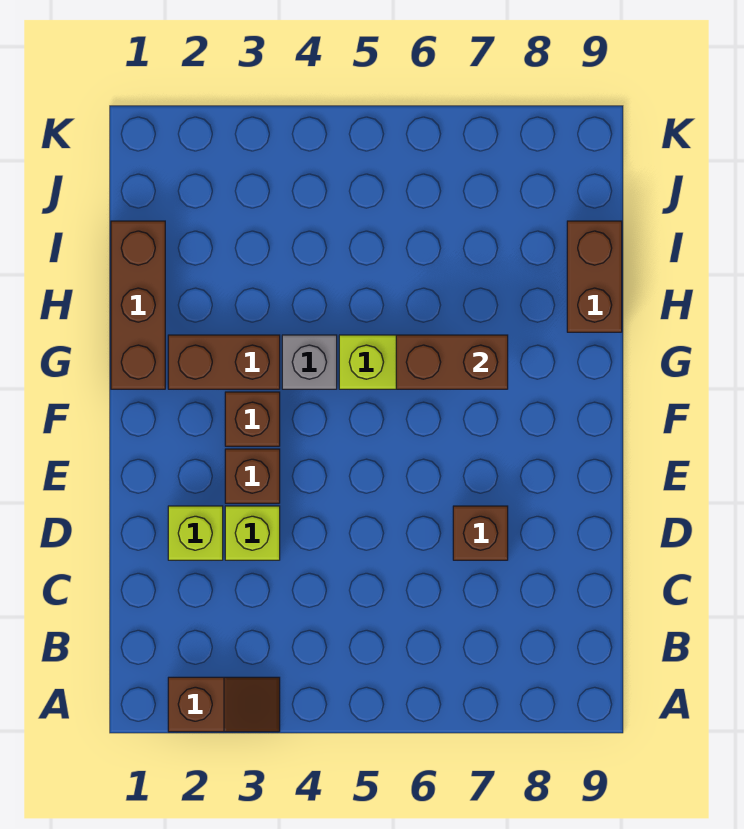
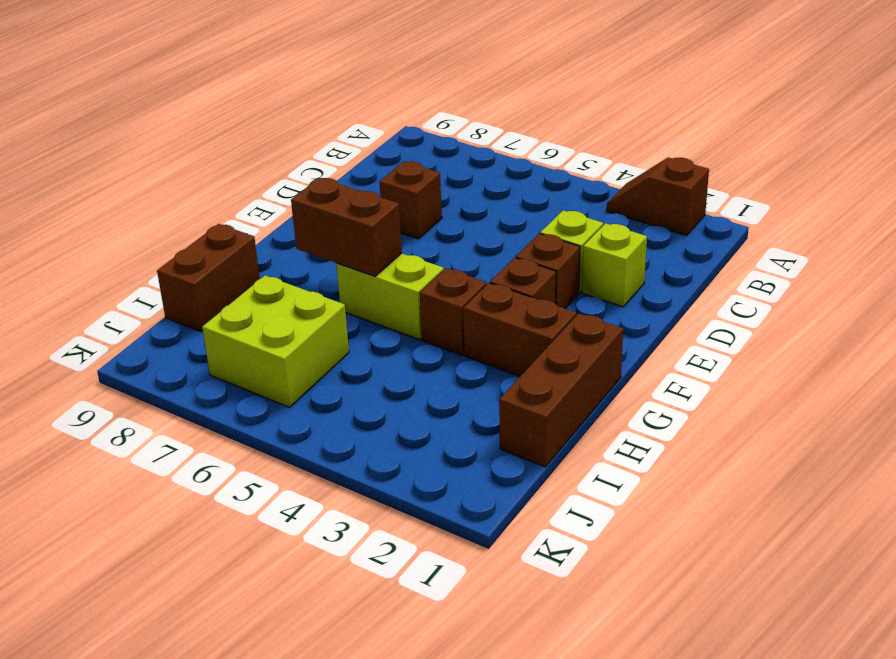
grey brick G4 level 1 -> brown brick G4 level 1
none -> lime brick I6:J7 level 1

